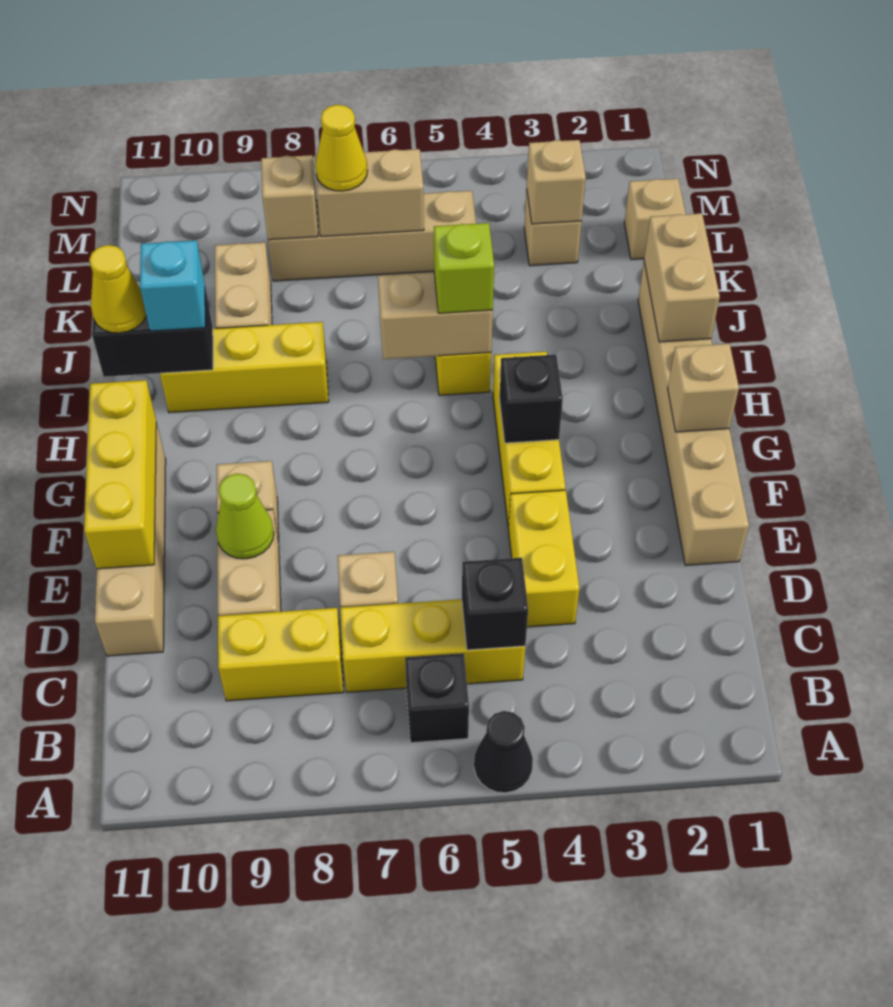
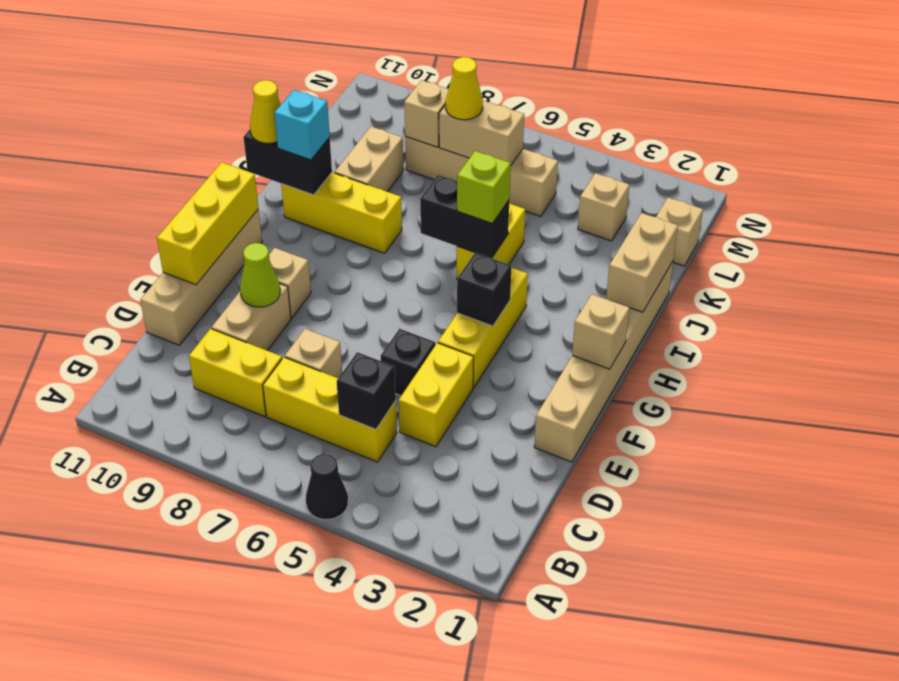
black brick B6 level 1 -> black brick E5 level 1
tan brick I5:I6 level 2 -> black brick I5:I6 level 2
tan brick L3 level 2 -> none

